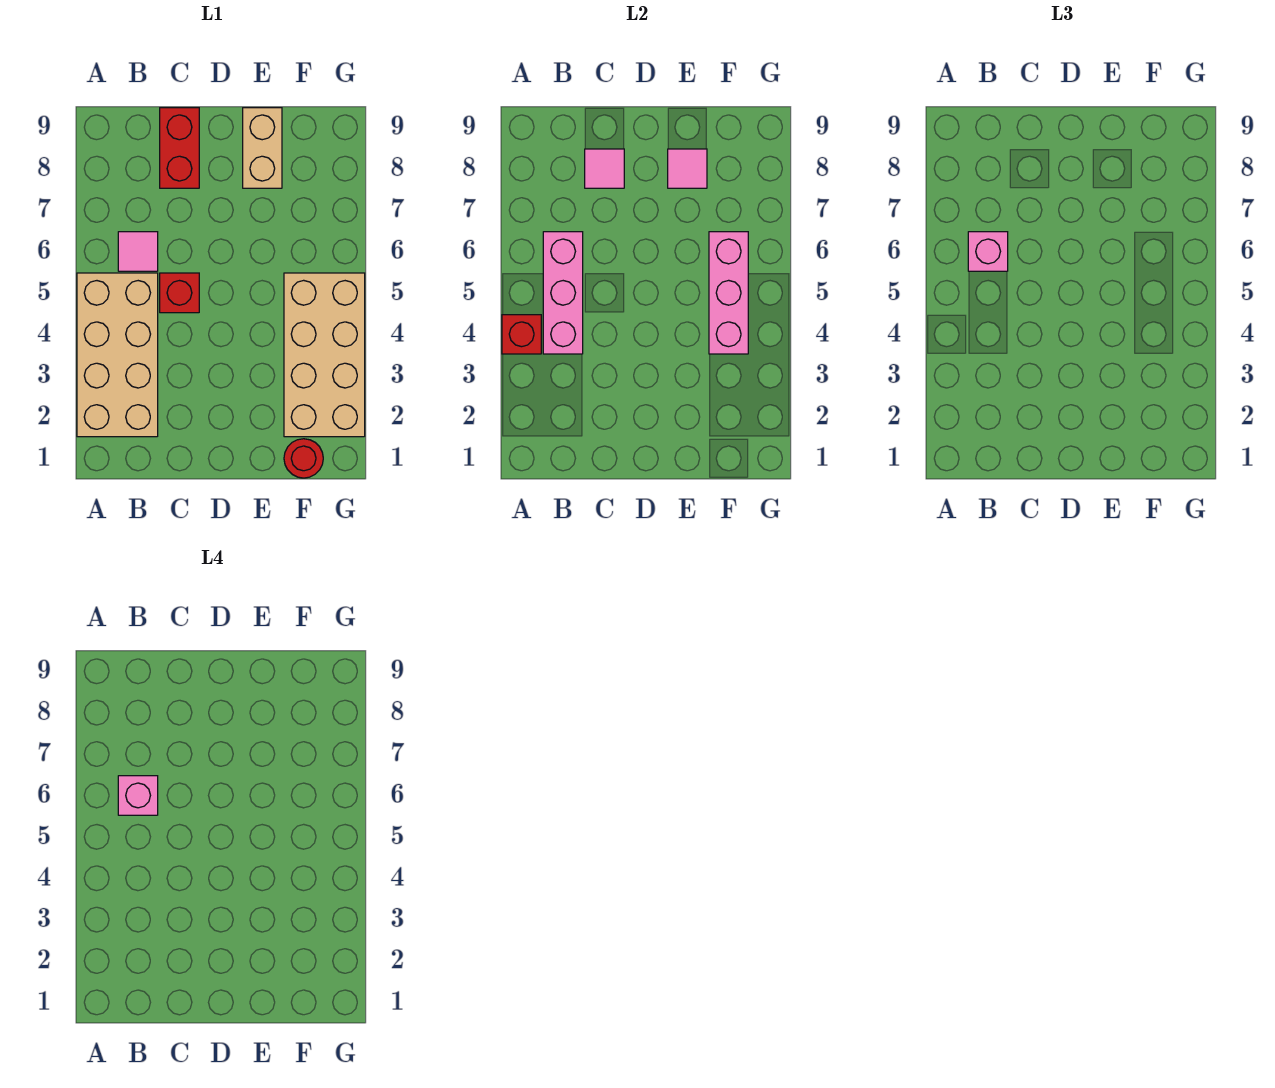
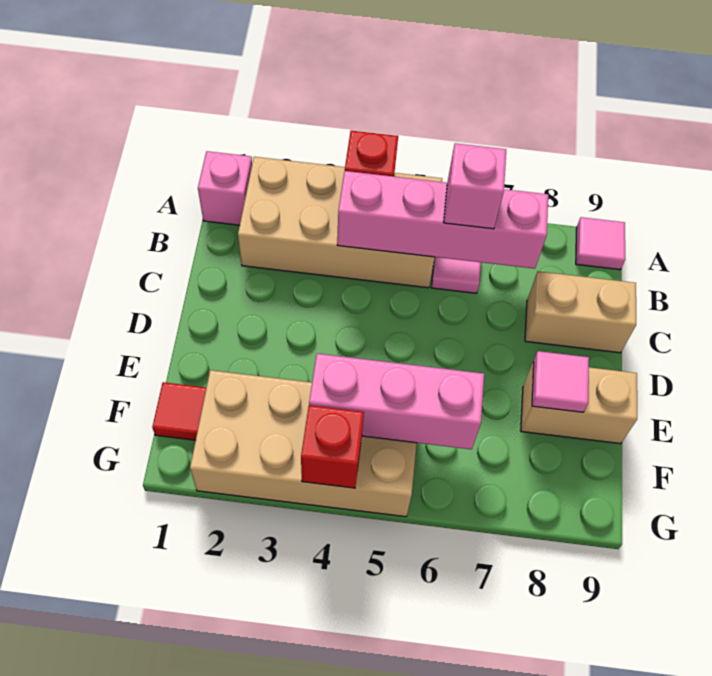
pink brick B4:B6 level 2 -> pink brick B4:B7 level 2
pink brick B6 level 4 -> pink brick A1 level 1
red brick C5 level 1 -> red brick G4 level 2
red brick C8:C9 level 1 -> tan brick C8:C9 level 1
pink tile C8 level 2 -> pink tile A9 level 1
red round brick F1 level 1 -> red tile F1 level 1

